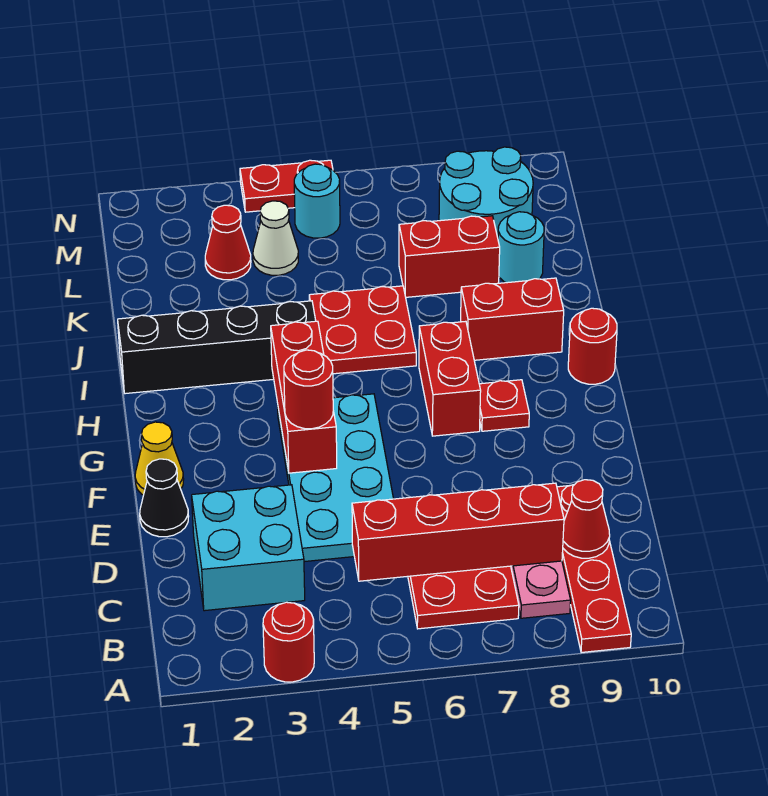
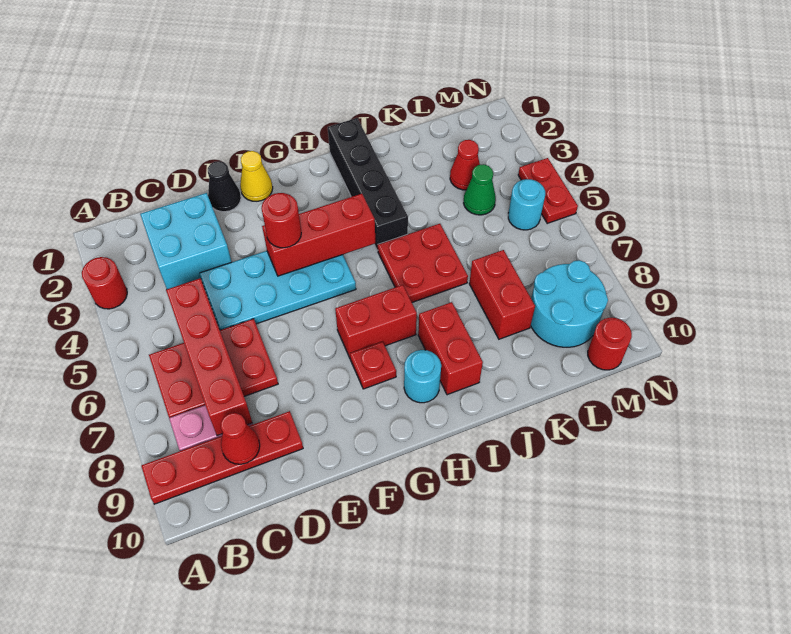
red round brick H10 level 1 -> red round brick M10 level 1
cyan round brick K9 level 1 -> cyan round brick H9 level 1
white cone L4 level 1 -> green cone L4 level 1

